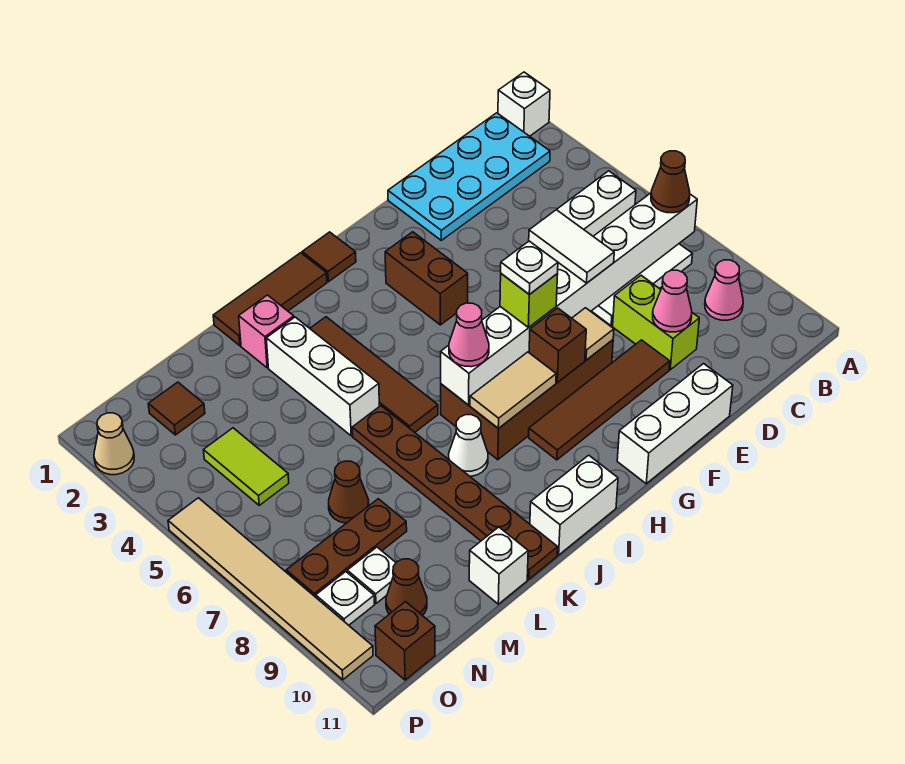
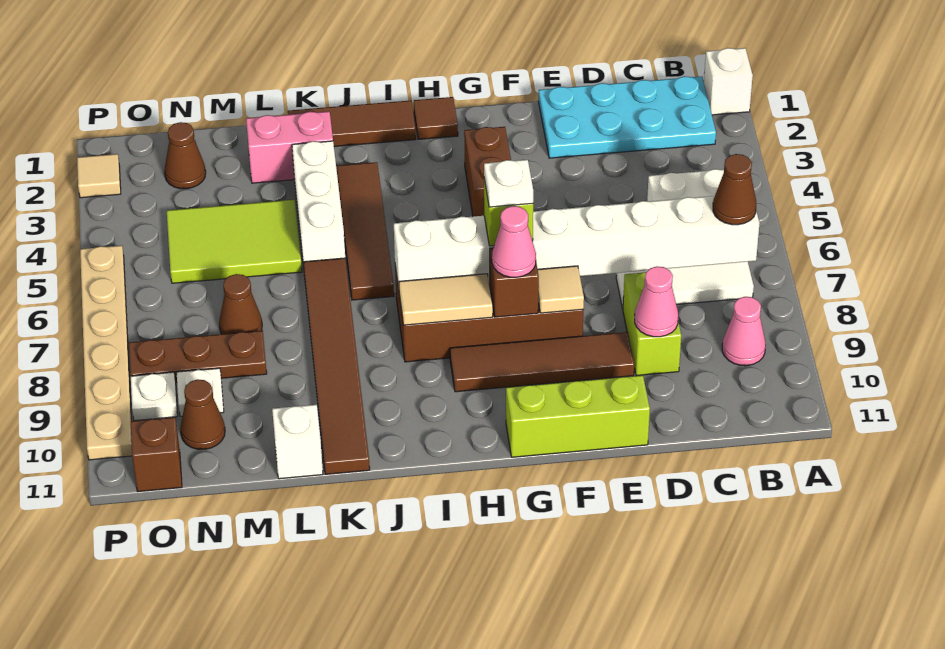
white tile E6:E7 level 3 -> none
white brick E11:G11 level 1 -> lime brick E11:G11 level 1
pink cone I7 level 3 -> pink cone G8 level 3
white brick I11:J11 level 1 -> none
white cone J8 level 1 -> none
pink brick K2 level 1 -> pink brick K2:L2 level 1
brown plate K6:K11 level 1 -> brown tile K6:K11 level 1
brown tile N2 level 1 -> brown cone N2 level 1
lime tile N4:N5 level 1 -> lime tile L4:N5 level 1
tan cone P2 level 1 -> tan tile P2 level 1
tan tile P5:P10 level 1 -> tan plate P5:P10 level 1

